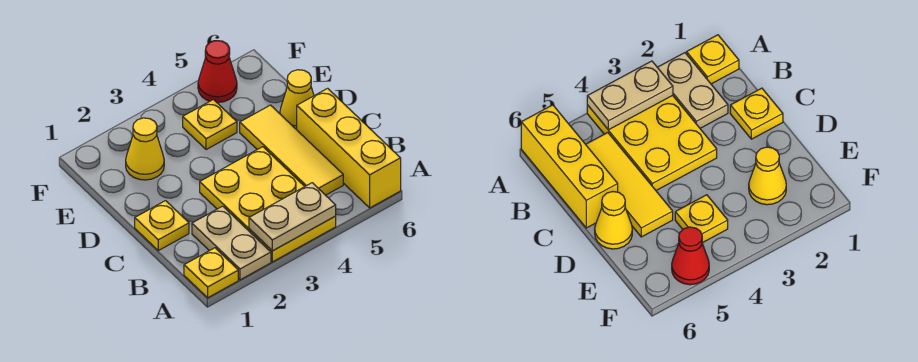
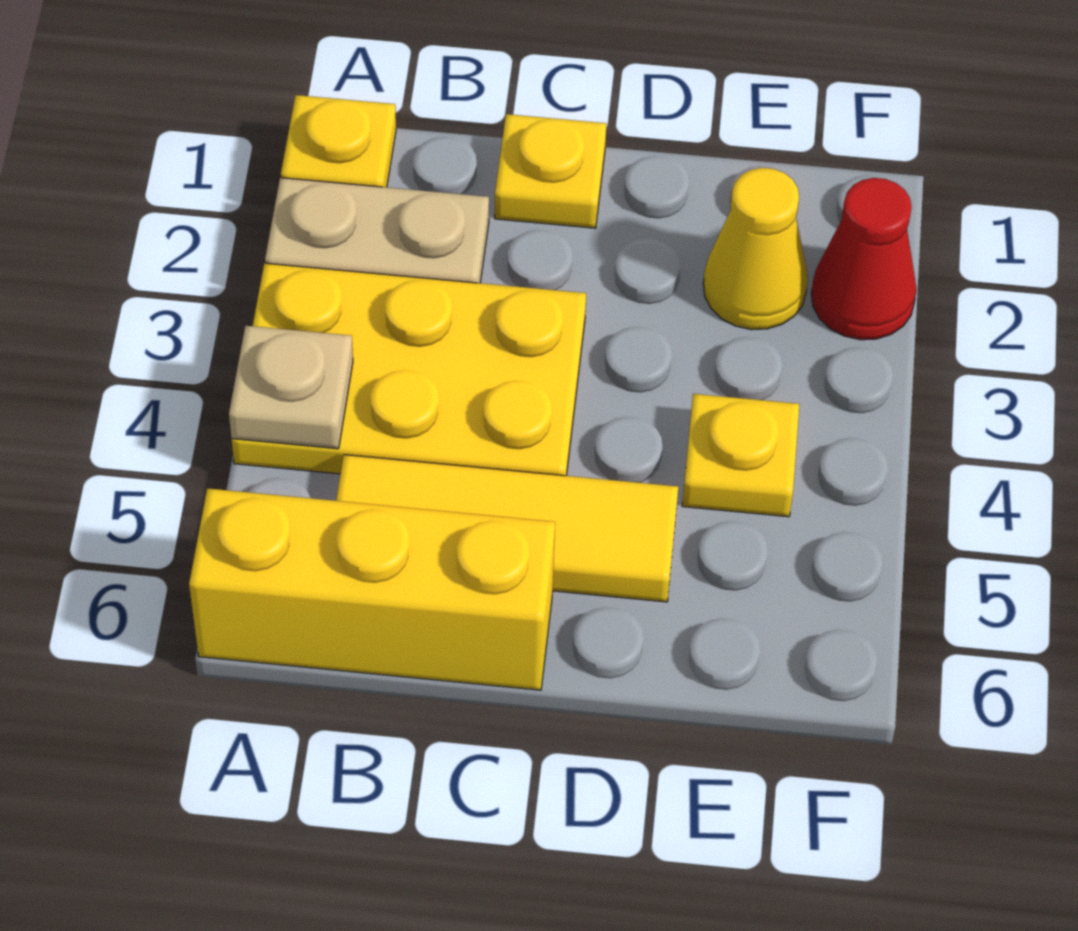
tan plate A3:A4 level 2 -> tan plate A4 level 2
yellow cone D6 level 1 -> none
red cone F5 level 1 -> red cone F2 level 1

